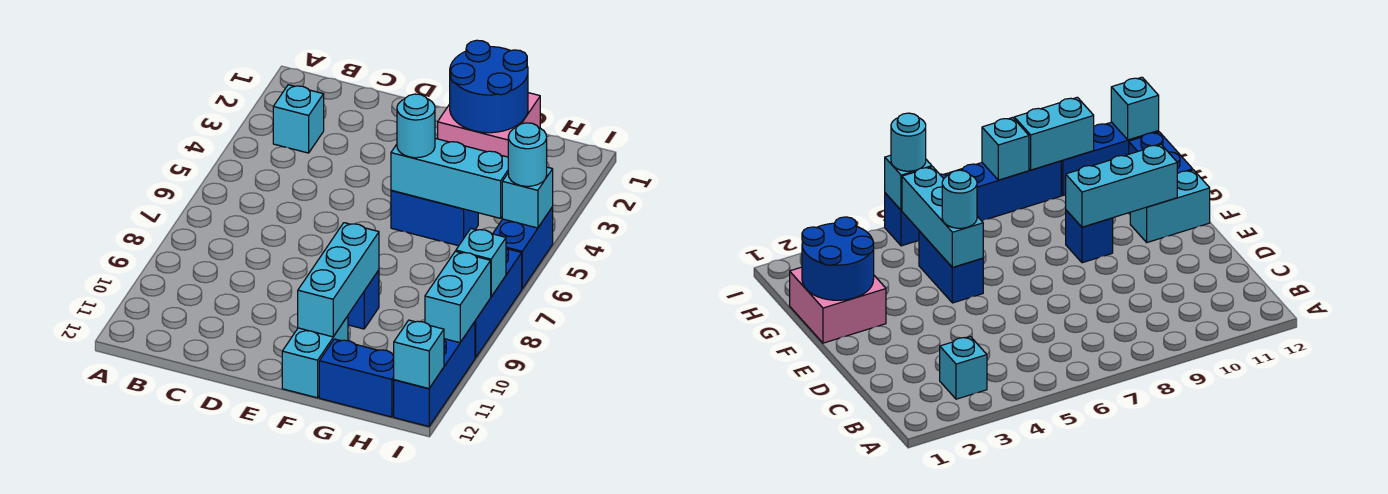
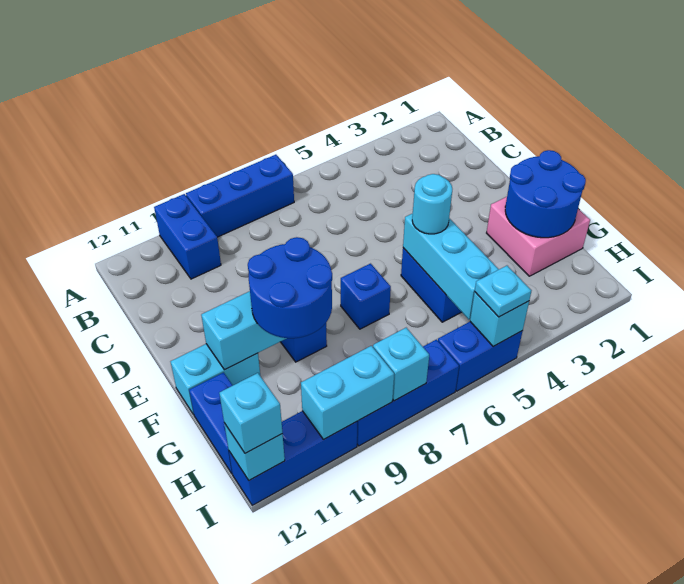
none -> blue brick A7:A9 level 1
none -> blue brick A10:B10 level 1
cyan brick B3 level 1 -> cyan brick I12 level 3
none -> blue brick F7 level 1
none -> blue round brick F9:G10 level 3
cyan round brick I5 level 3 -> cyan plate I5 level 3

